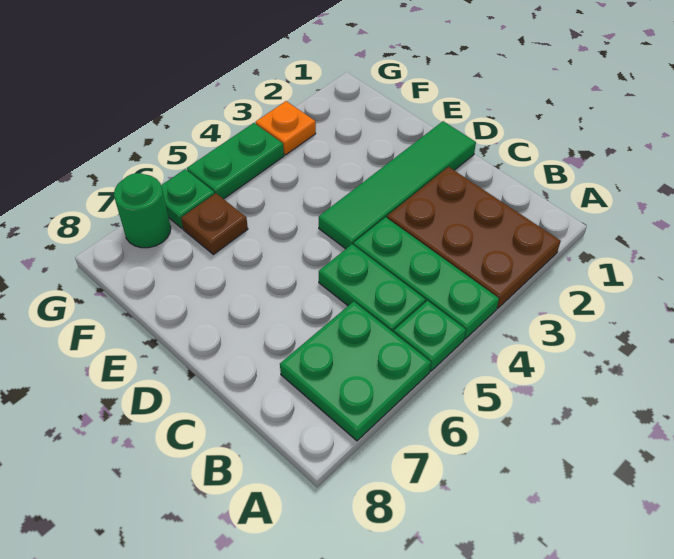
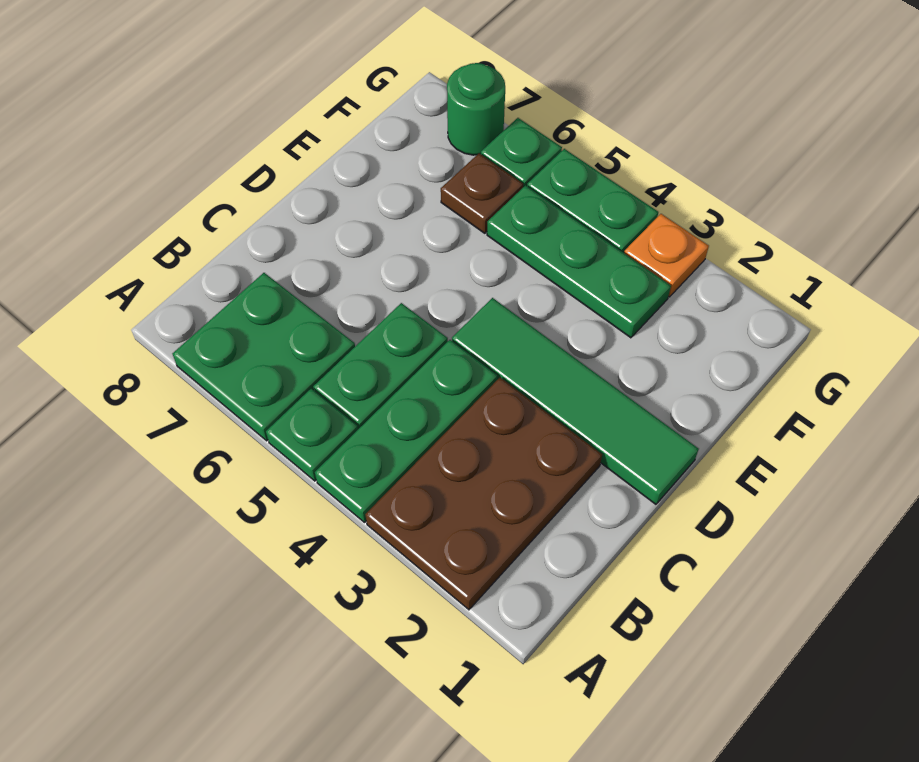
none -> green plate F3:F5 level 1

